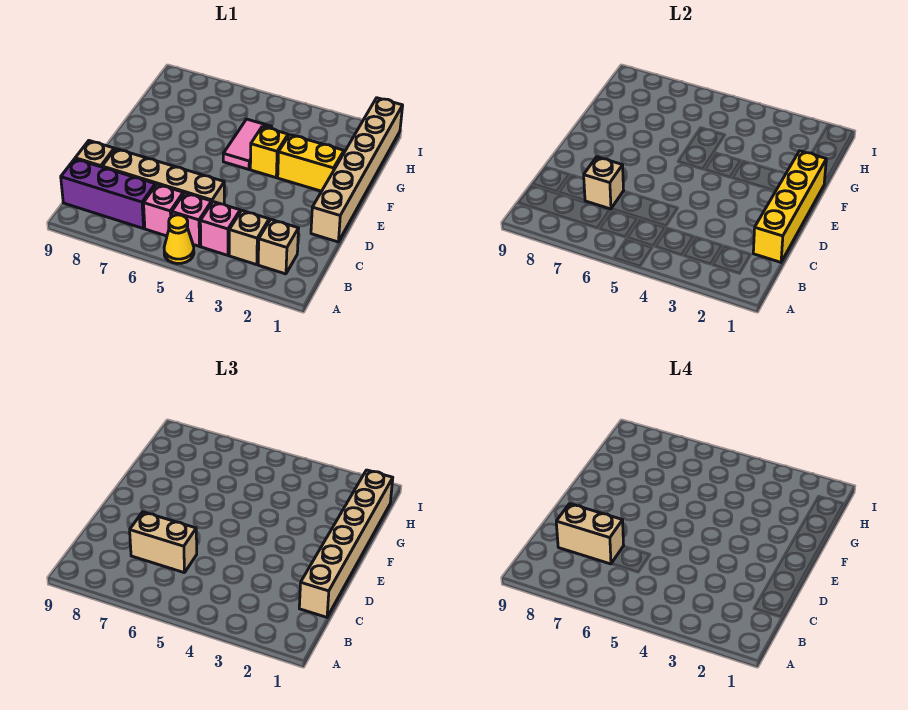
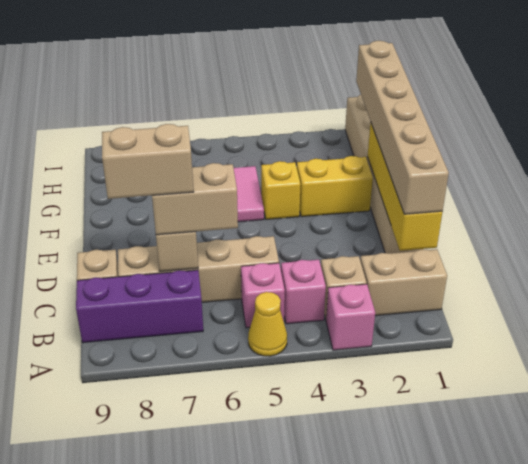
tan brick B2 level 1 -> tan brick B1:B2 level 1
pink brick B6 level 1 -> pink brick A3 level 1

